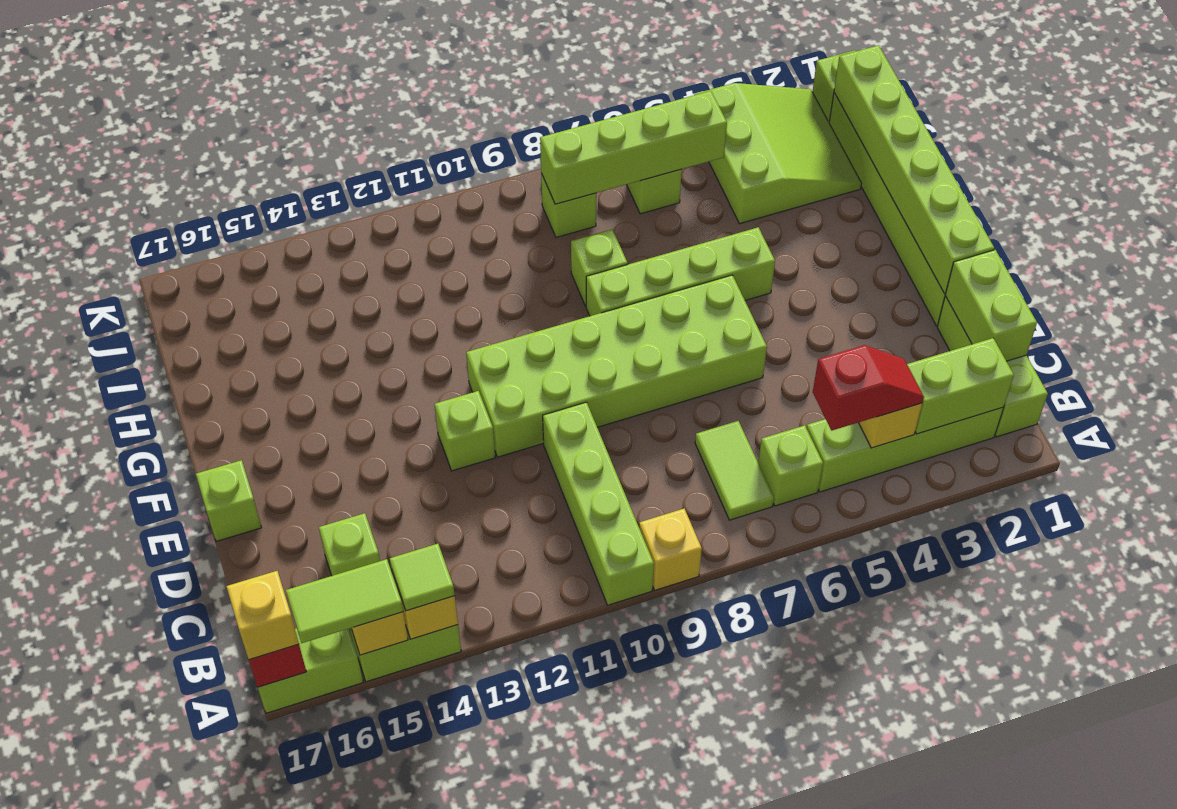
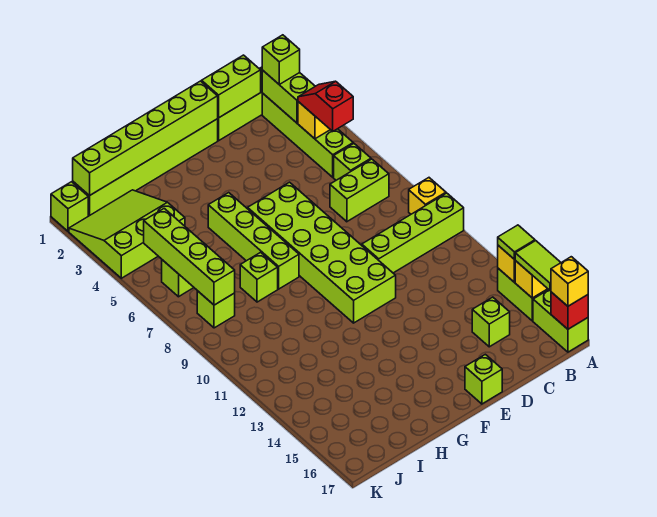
lime tile B7:C7 level 1 -> lime brick B7:C7 level 1
lime brick E12 level 1 -> lime brick B2 level 3

